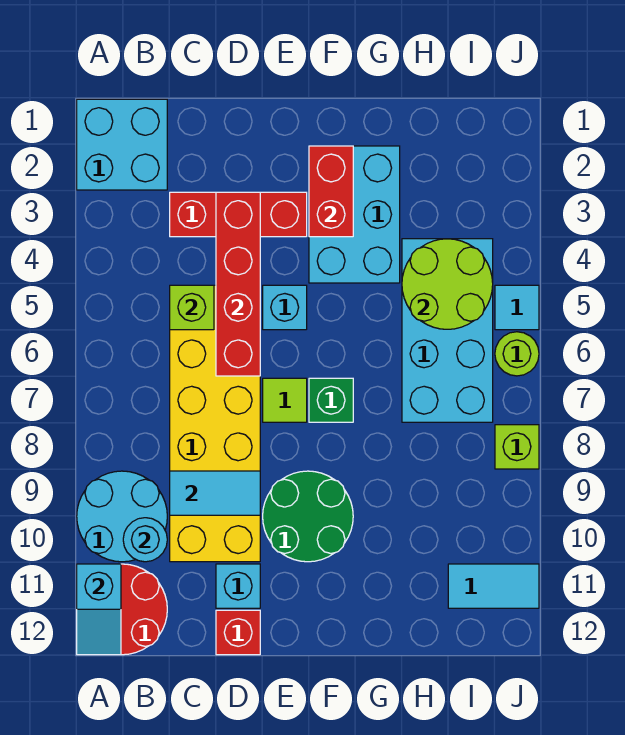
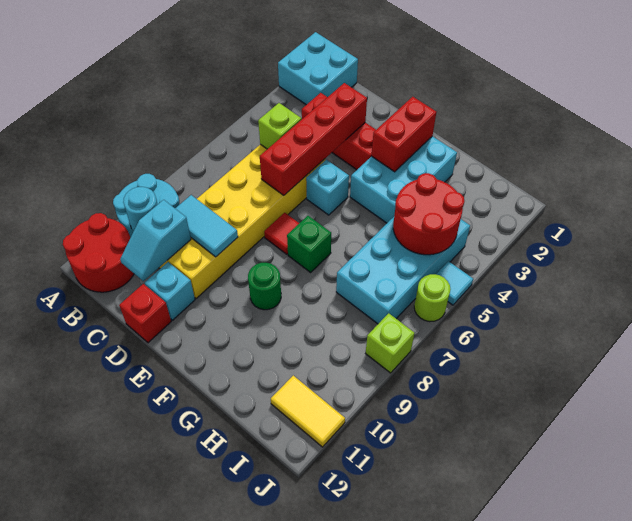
cyan slope A11:A12 level 2 top 11 -> cyan slope C10:C11 level 2 top 10
lime tile E7 level 1 -> red tile E7 level 1
green round brick E9:F10 level 1 -> green round brick F9 level 1
lime round brick H4:I5 level 2 -> red round brick H4:I5 level 2
cyan tile I11:J11 level 1 -> yellow tile I11:J11 level 1

